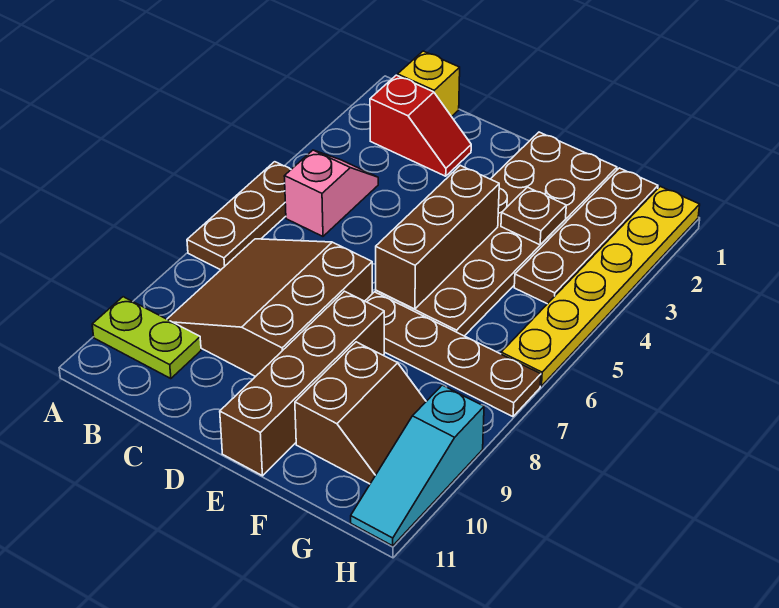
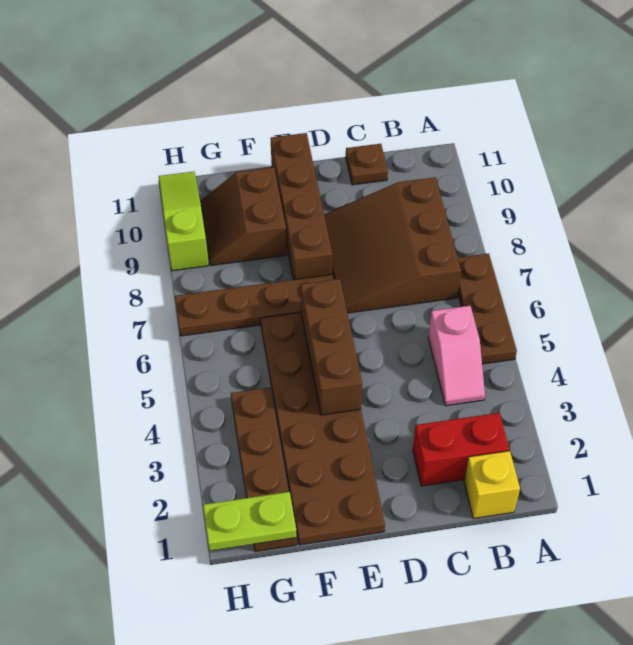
lime plate A10:B10 level 1 -> lime plate G1:H1 level 2
red slope B2:C2 level 1 top B -> red brick B2:C2 level 1
brown slope B7:D9 level 1 top D -> brown slope B7:D9 level 1 top B
brown plate F3 level 2 -> brown plate C11 level 1
yellow plate H1:H6 level 1 -> none
cyan slope H9:H11 level 1 top 9 -> lime slope H9:H11 level 1 top 9

